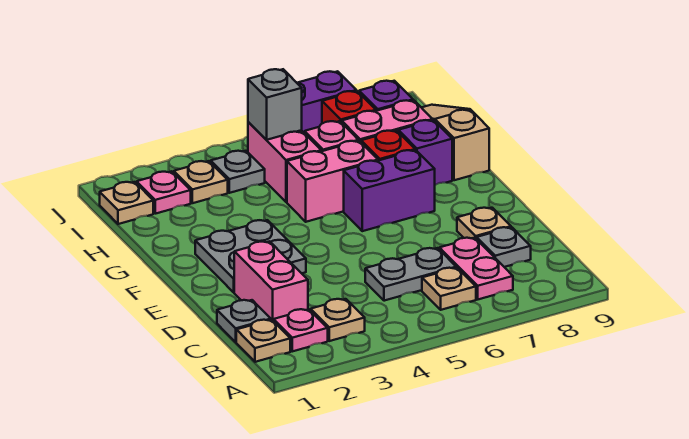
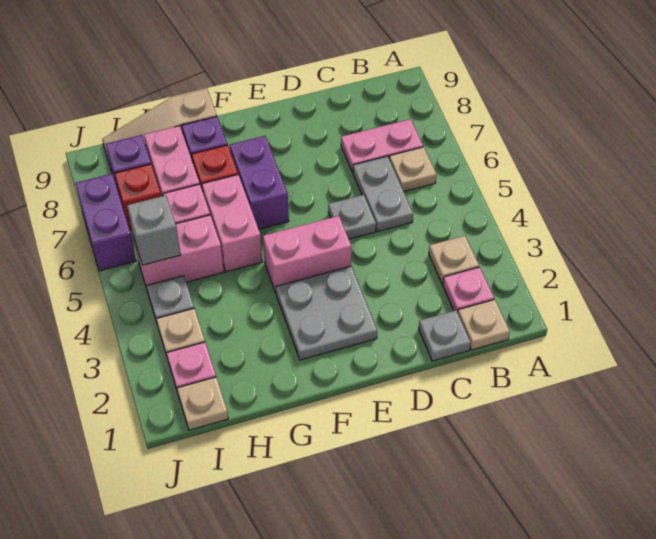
pink brick C2:D2 level 1 -> pink brick E4:F4 level 1
grey plate C8 level 1 -> grey plate D5 level 1
tan plate D8 level 1 -> none

